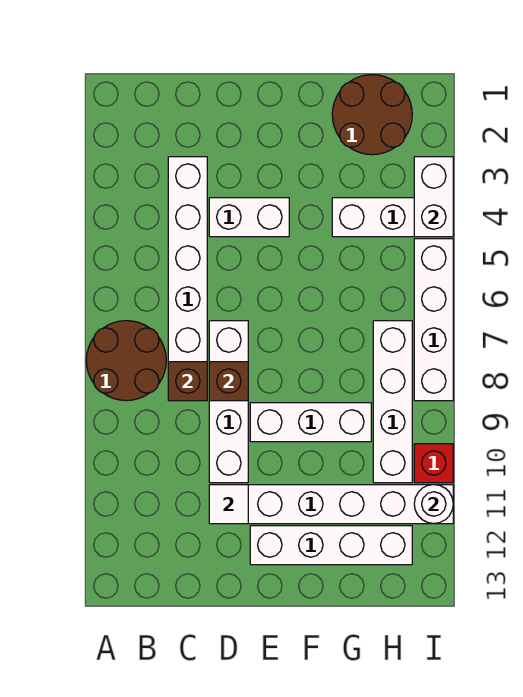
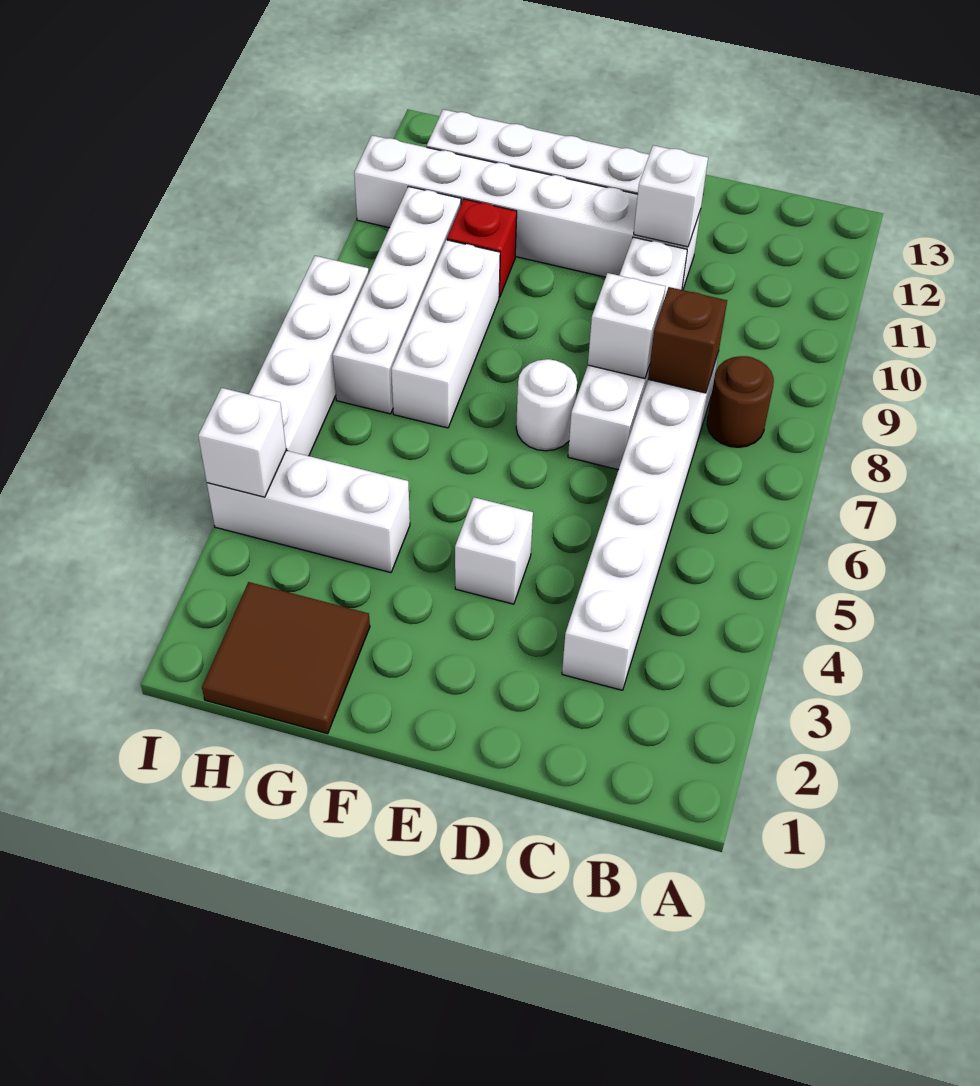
brown round brick A7:B8 level 1 -> brown round brick B8 level 1
white brick D4:E4 level 1 -> white brick E4 level 1
brown brick D8 level 2 -> white brick D8 level 2
white tile D11 level 2 -> white brick D11 level 2
white brick E9:G9 level 1 -> white brick G7:G9 level 1
brown round brick G1:H2 level 1 -> brown tile G1:H2 level 1
white brick I3:I4 level 2 -> white brick I4 level 2
red brick I10 level 1 -> red brick G10 level 1
white round brick I11 level 2 -> white round brick E7 level 1

